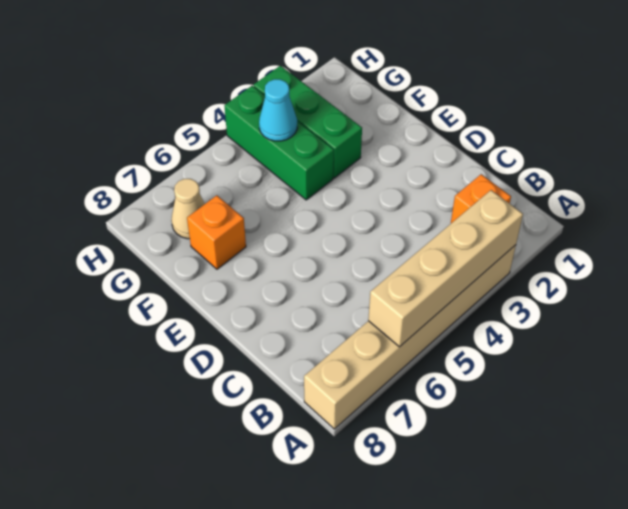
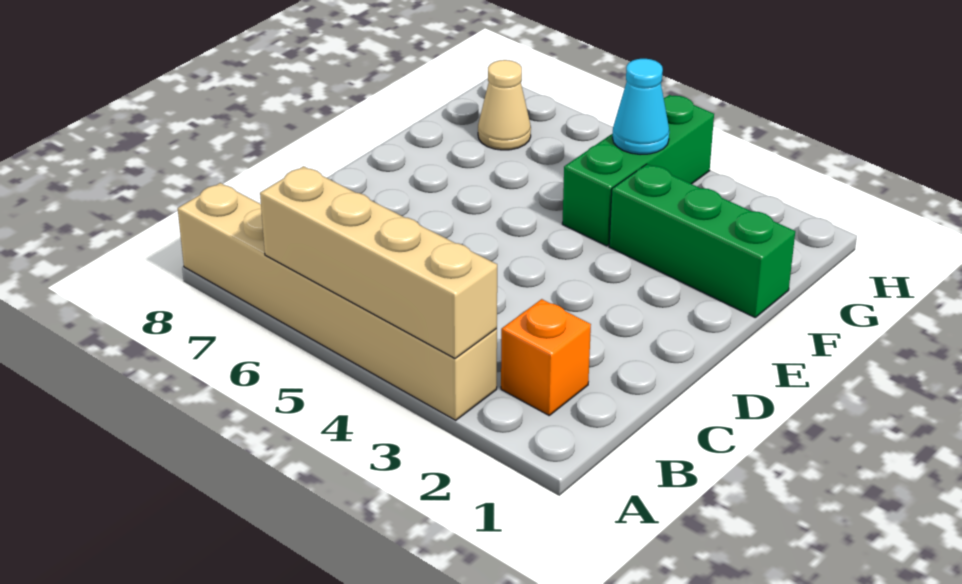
green brick F3:H3 level 1 -> green brick F1:F3 level 1
orange brick F7 level 1 -> none

